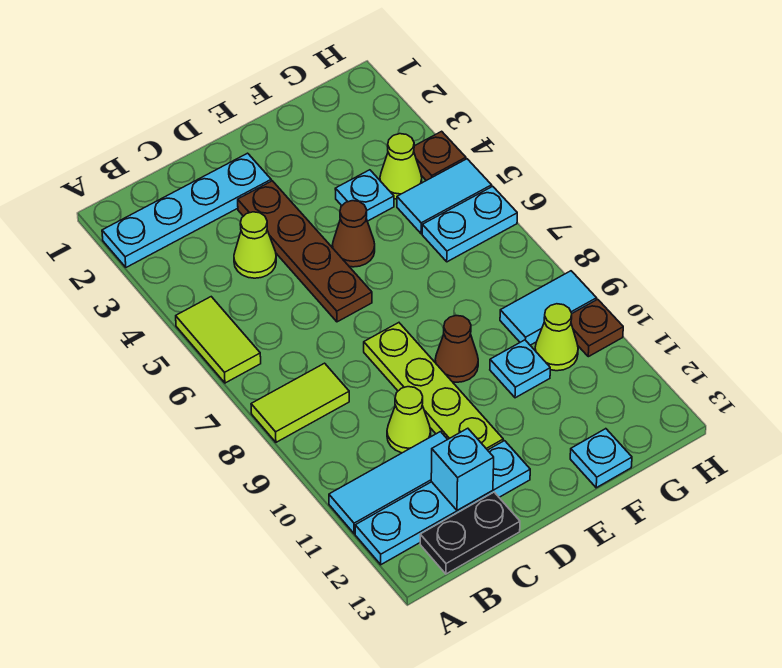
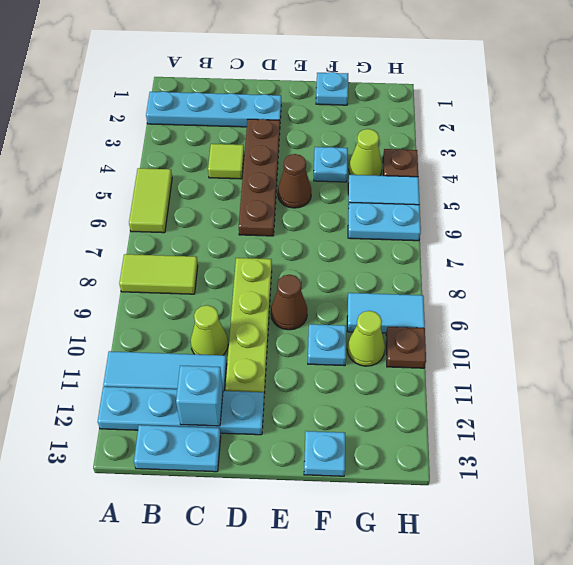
black plate B13:C13 level 1 -> cyan plate B13:C13 level 1
lime cone C4 level 1 -> lime tile C4 level 1
none -> cyan plate F1 level 1

